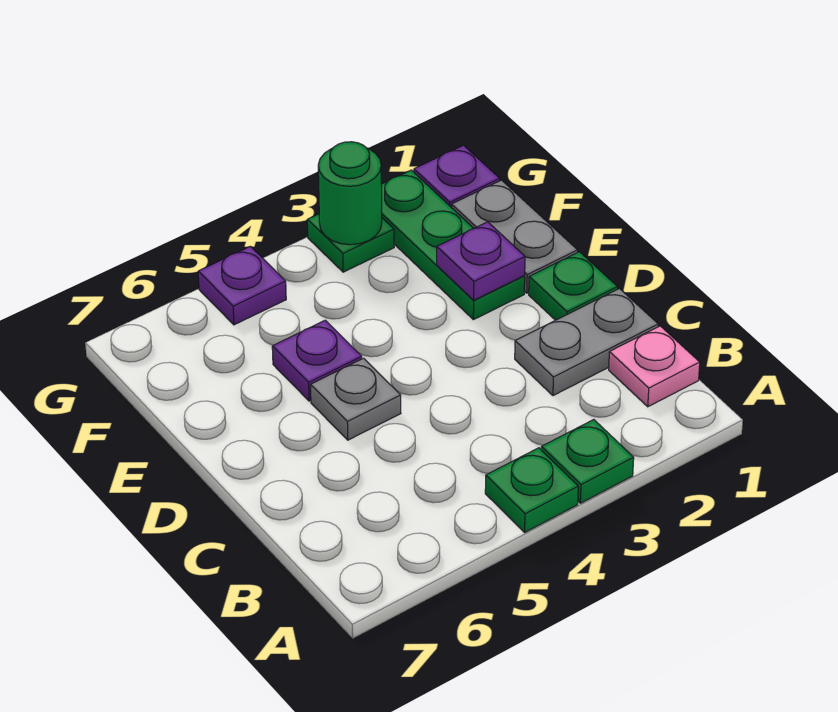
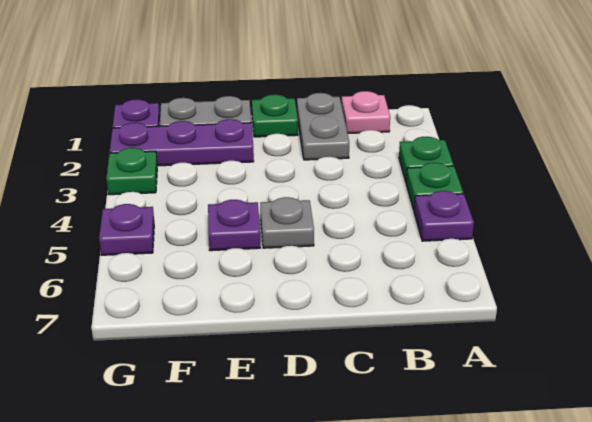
green plate E2:G2 level 1 -> purple plate E2:G2 level 1
purple plate E2 level 2 -> purple plate A5 level 1
green round brick G3 level 2 -> none

